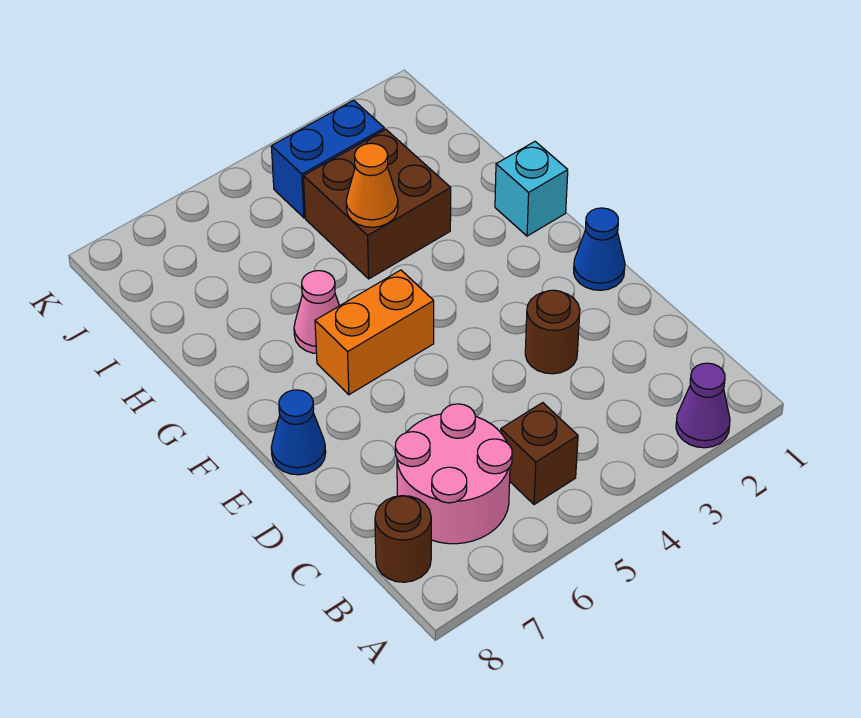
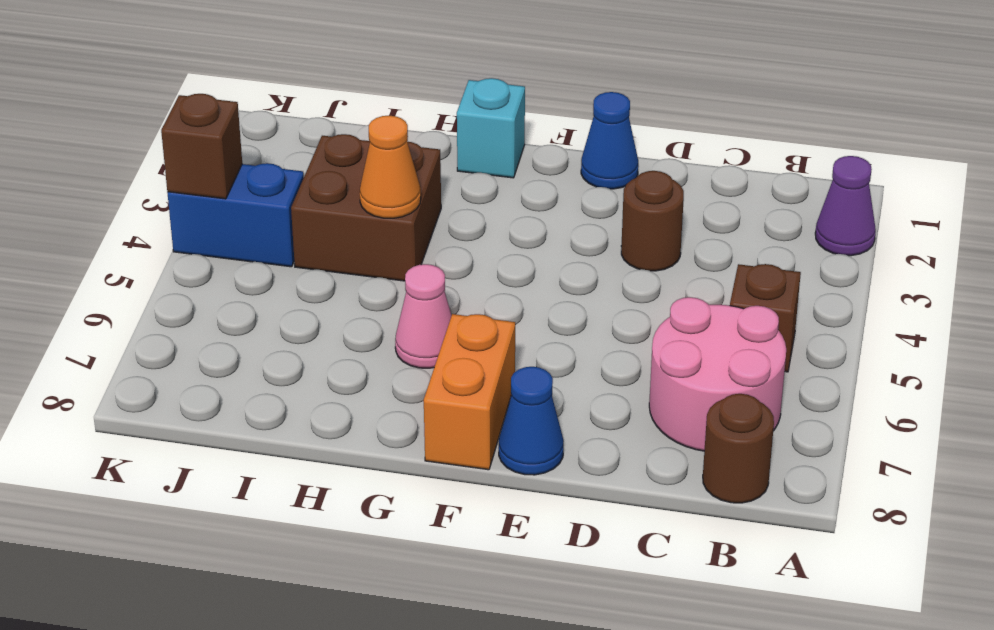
orange brick F5:F6 level 1 -> orange brick F7:F8 level 1
blue brick J3:J4 level 1 -> blue brick J4:K4 level 1
none -> brown brick K4 level 2

